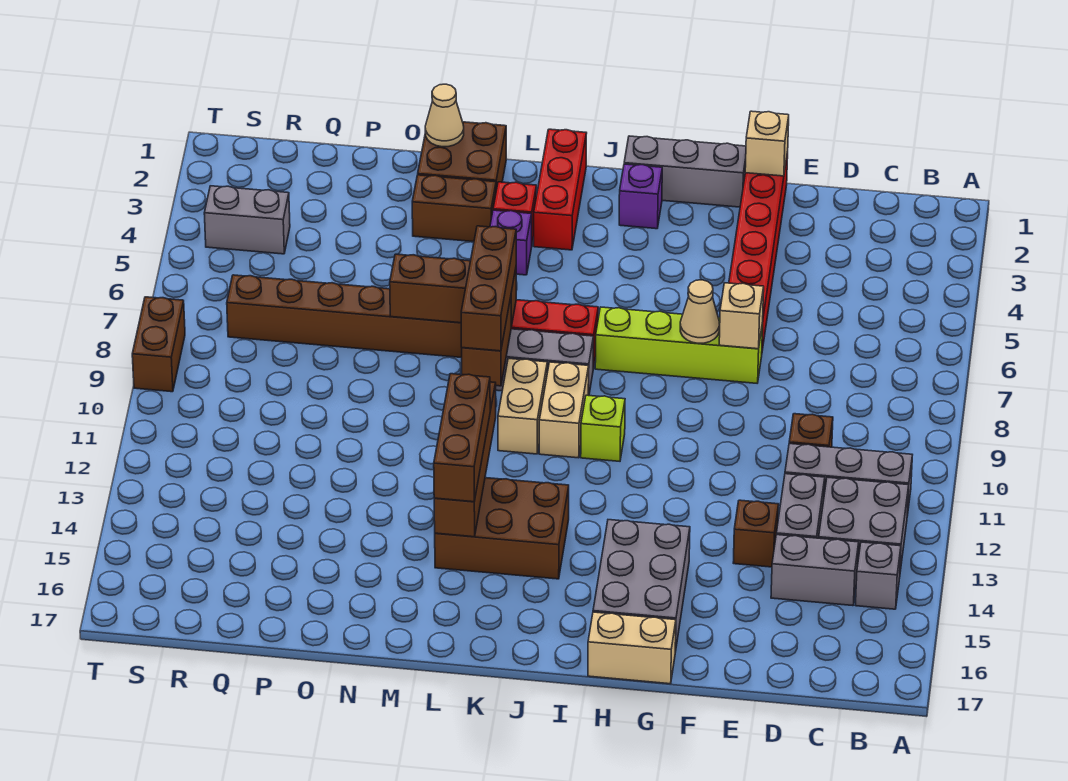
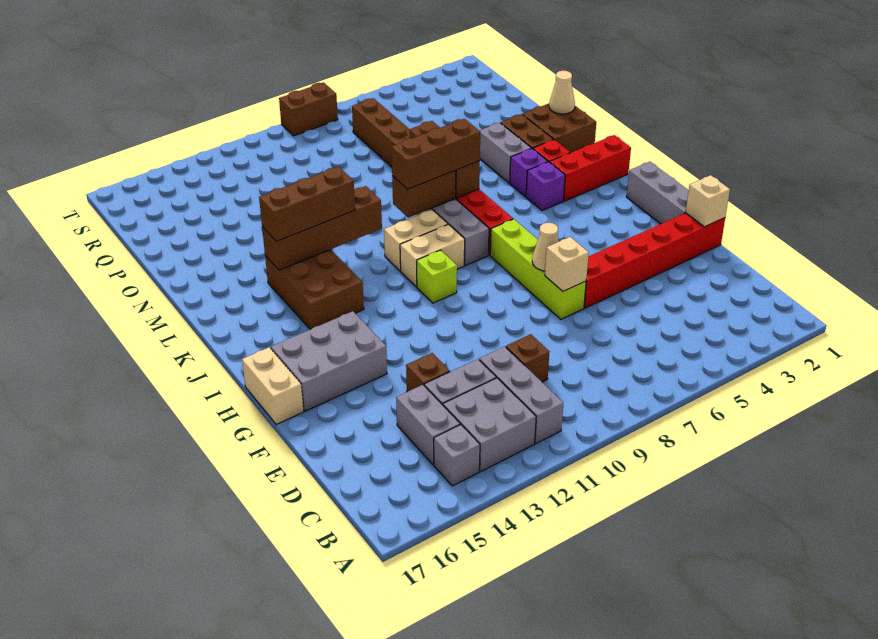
purple brick I2 level 1 -> purple brick K4 level 1
grey brick R4:S4 level 1 -> grey brick M4:N4 level 1

